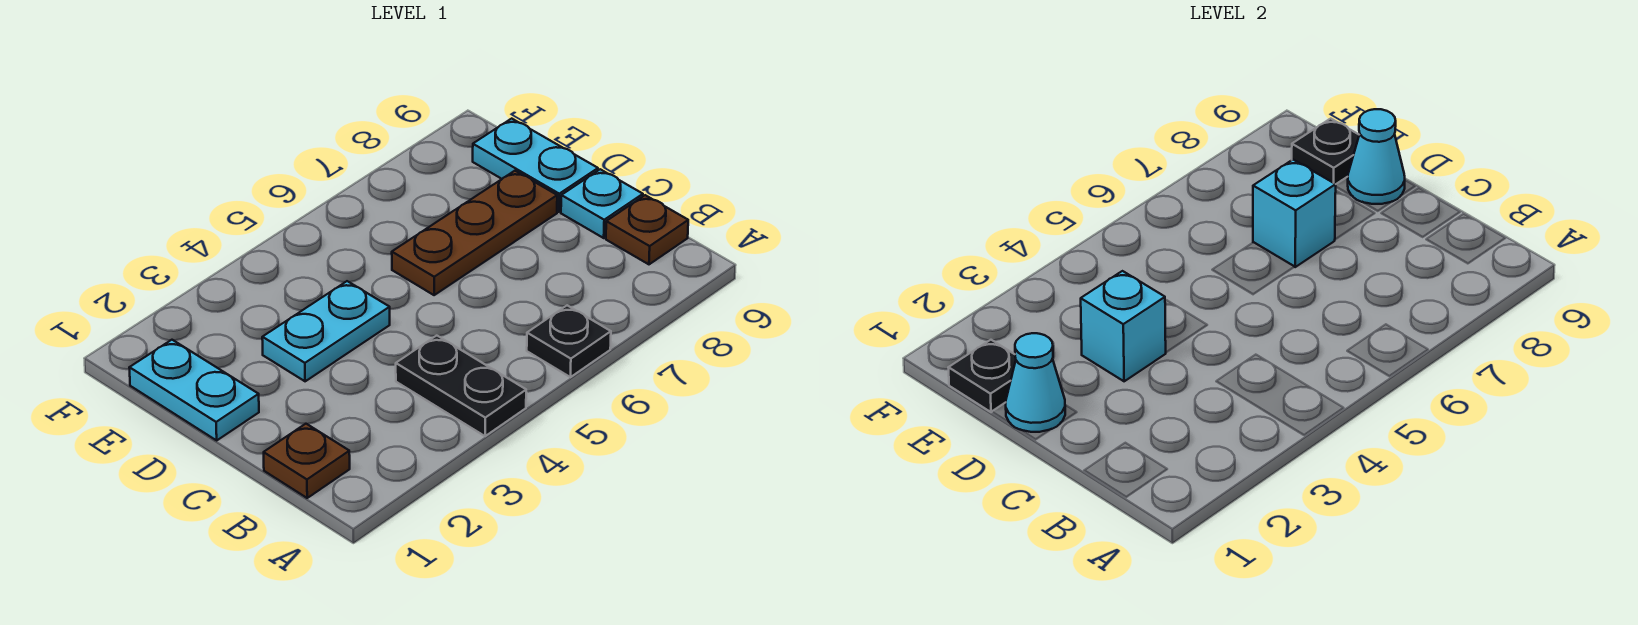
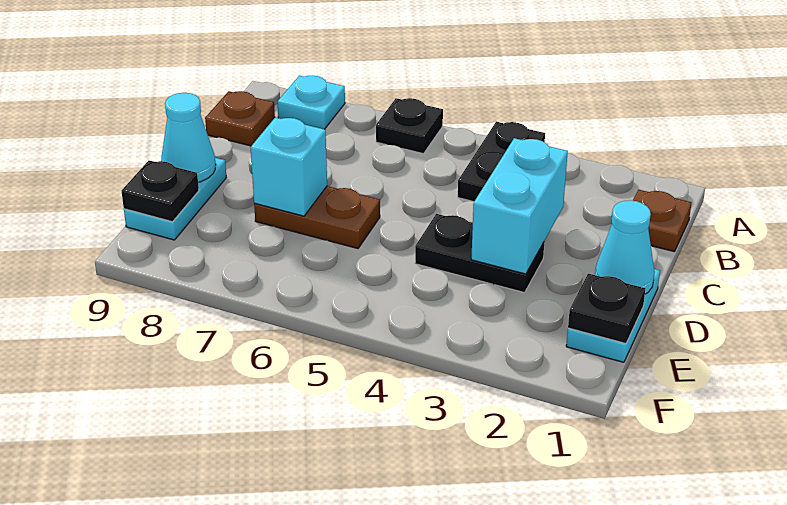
cyan plate C9 level 1 -> cyan plate A8 level 1
cyan plate D3:D4 level 1 -> black plate D3:D4 level 1
cyan brick D3 level 2 -> cyan brick C3:D3 level 2
brown plate D6:D8 level 1 -> brown plate D6:D7 level 1

